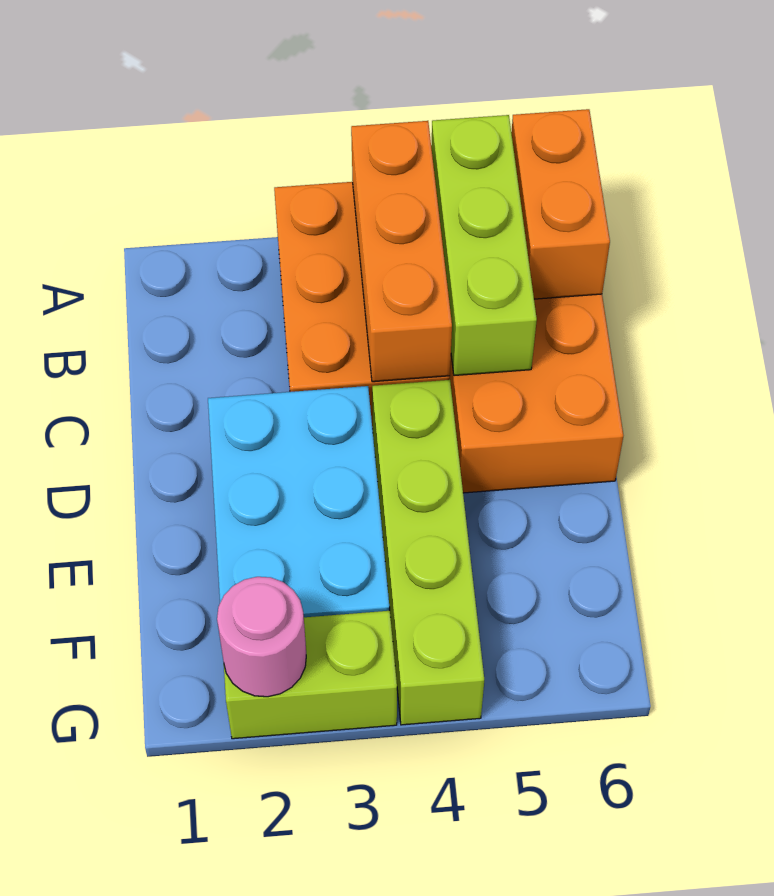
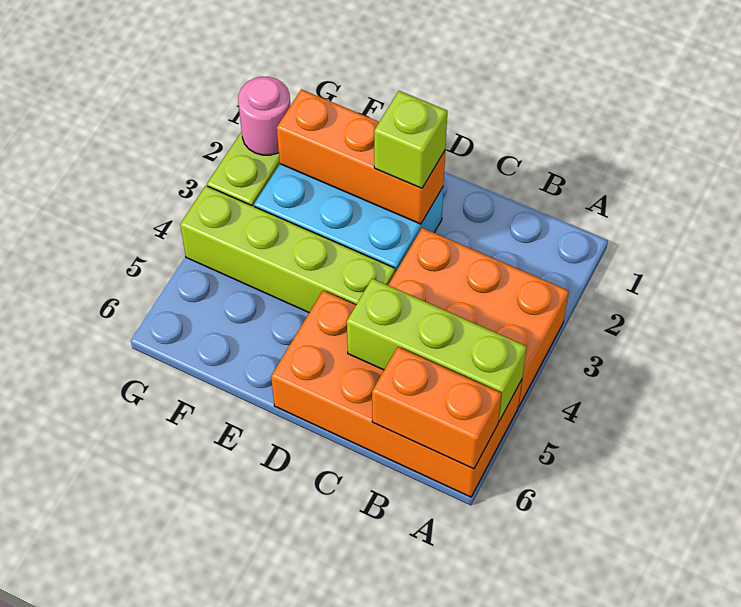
orange brick A4:C4 level 2 -> orange brick D2:F2 level 2
none -> lime brick D2 level 3

